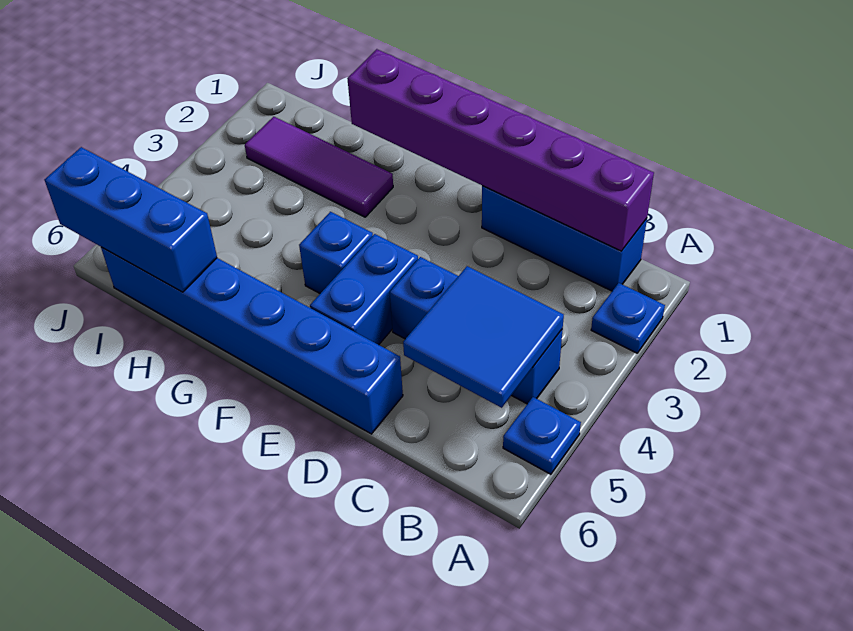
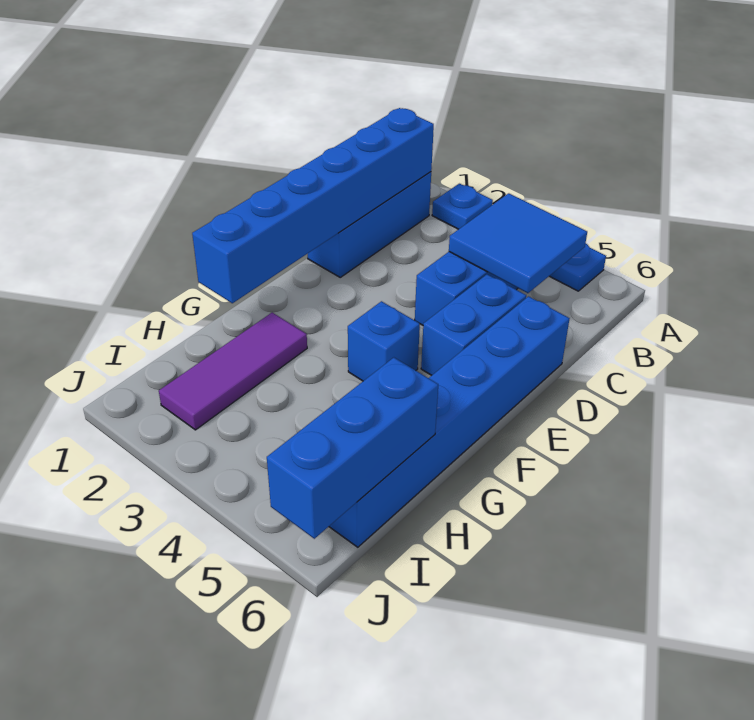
purple brick B1:G1 level 2 -> blue brick B1:G1 level 2
blue brick E4:E5 level 1 -> blue brick D5:E5 level 1

